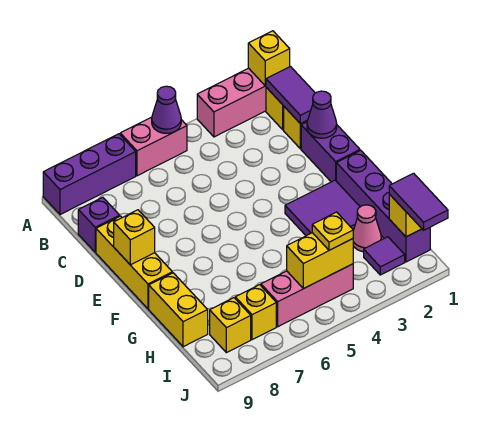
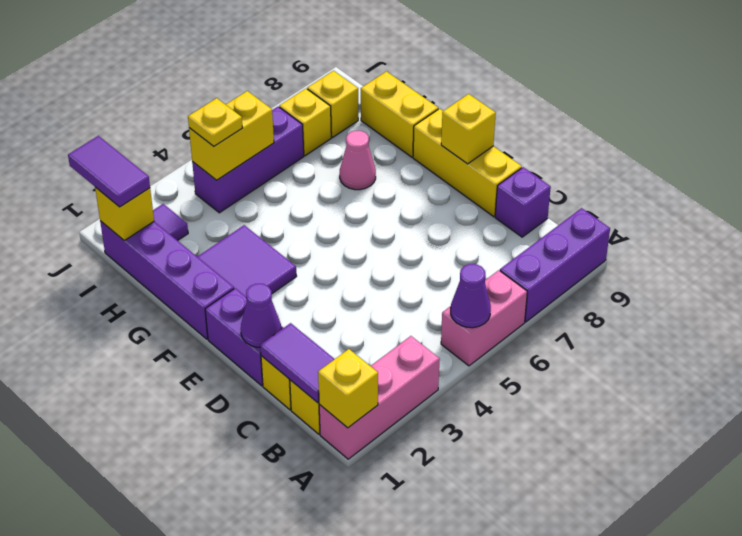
pink cone H2 level 1 -> pink cone G7 level 1
pink brick I4:I6 level 1 -> purple brick I4:I6 level 1

